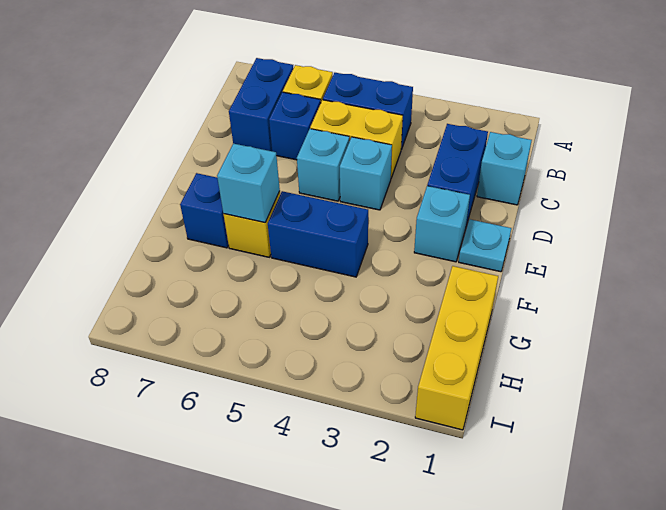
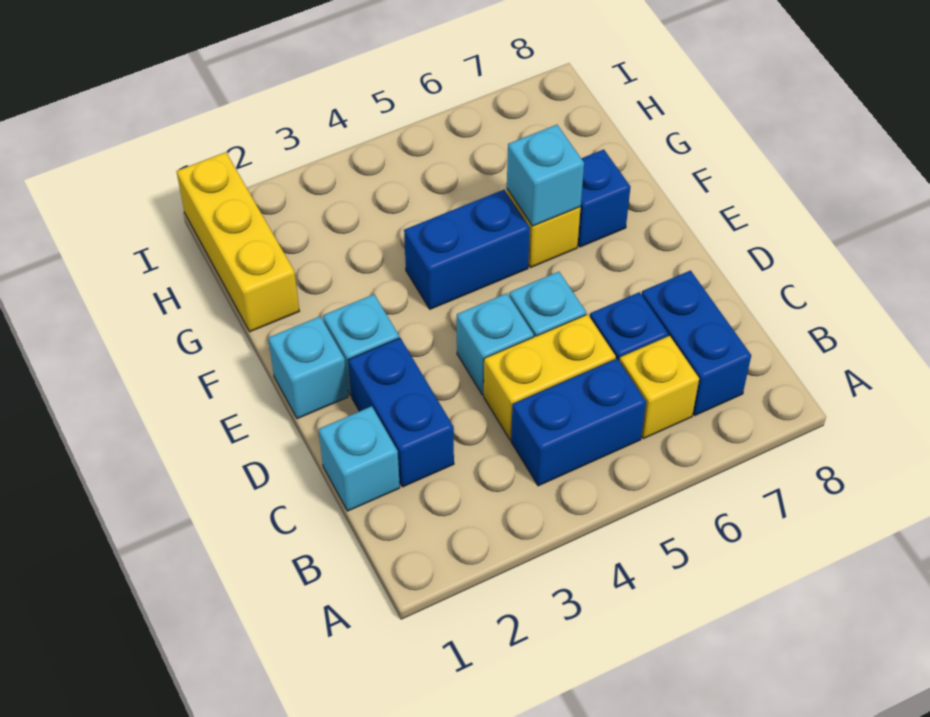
cyan plate E1 level 1 -> cyan brick E1 level 1

